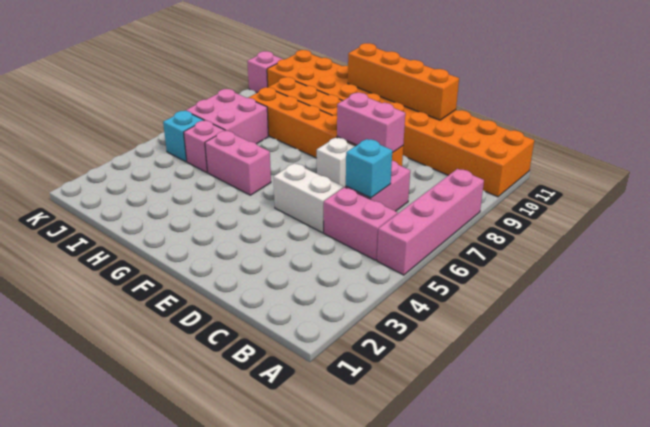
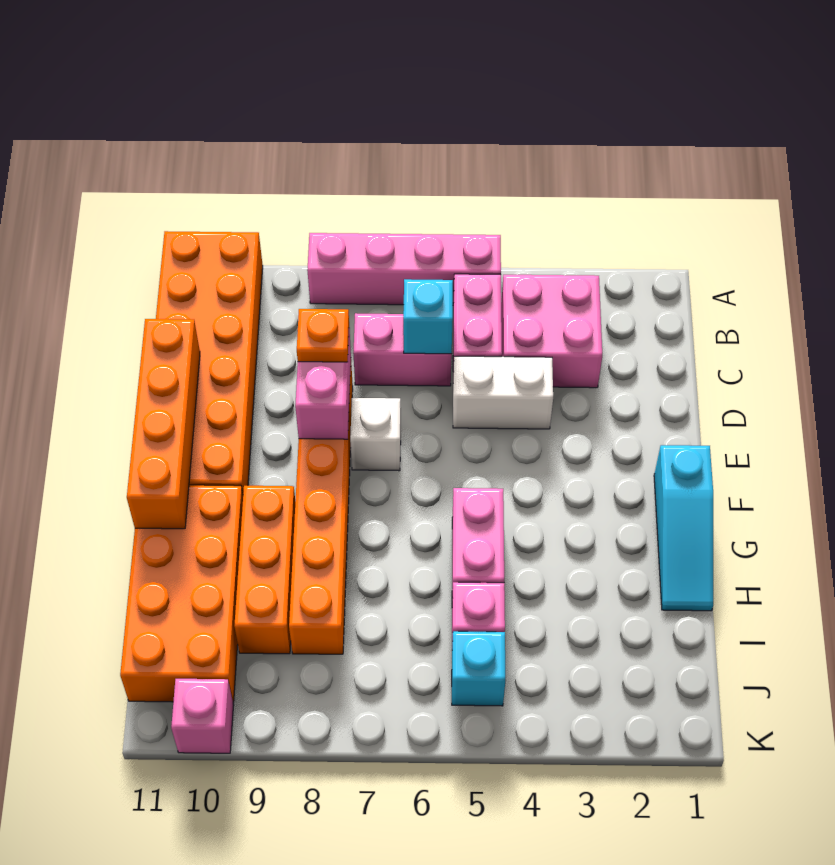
white brick D5:E5 level 1 -> white brick D4:D5 level 1
none -> orange plate D8 level 3
none -> cyan slope F1:H1 level 1 top F
pink brick I6:J7 level 1 -> pink brick B3:C4 level 1

